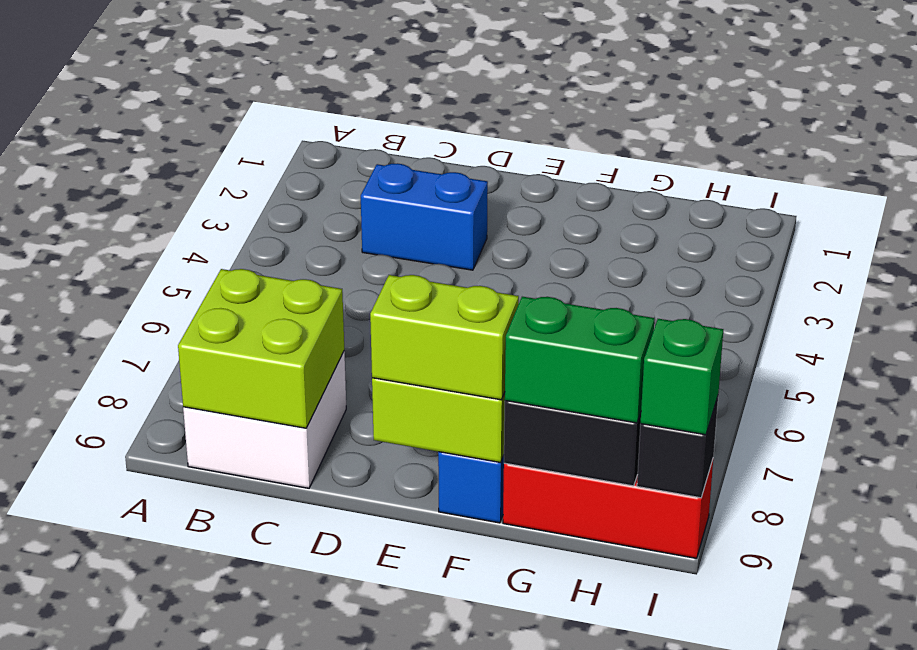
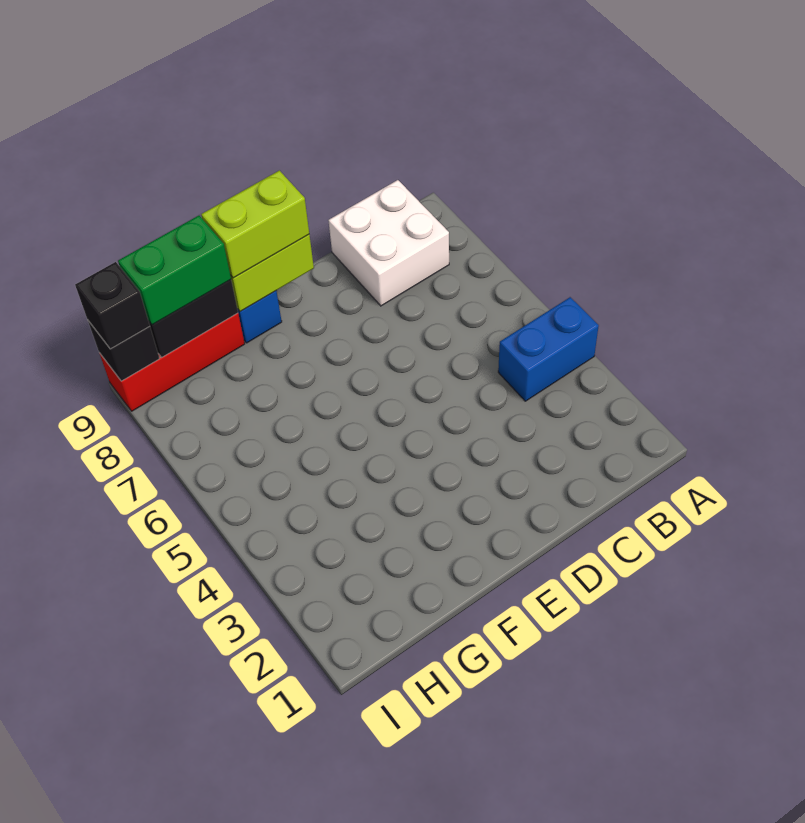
lime brick B8:C9 level 2 -> none
blue brick C3:D3 level 1 -> blue brick A4:B4 level 1
green brick I9 level 3 -> black brick I9 level 3

